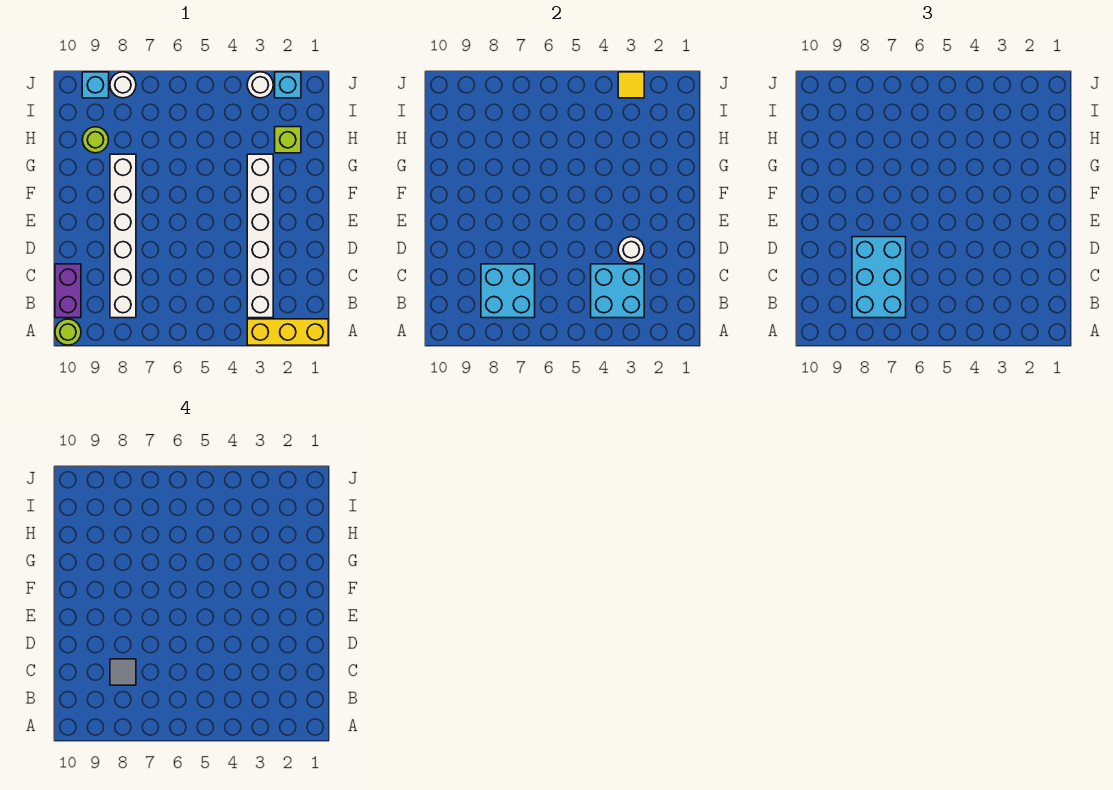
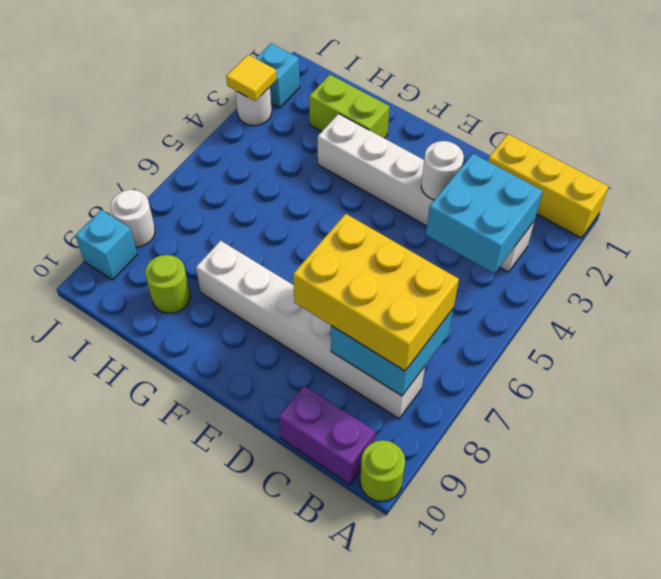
yellow brick A1:A3 level 1 -> yellow brick A1:C1 level 1
cyan brick B7:D8 level 3 -> yellow brick B7:D8 level 3
grey tile C8 level 4 -> none
lime brick H2 level 1 -> lime brick G2:H2 level 1

